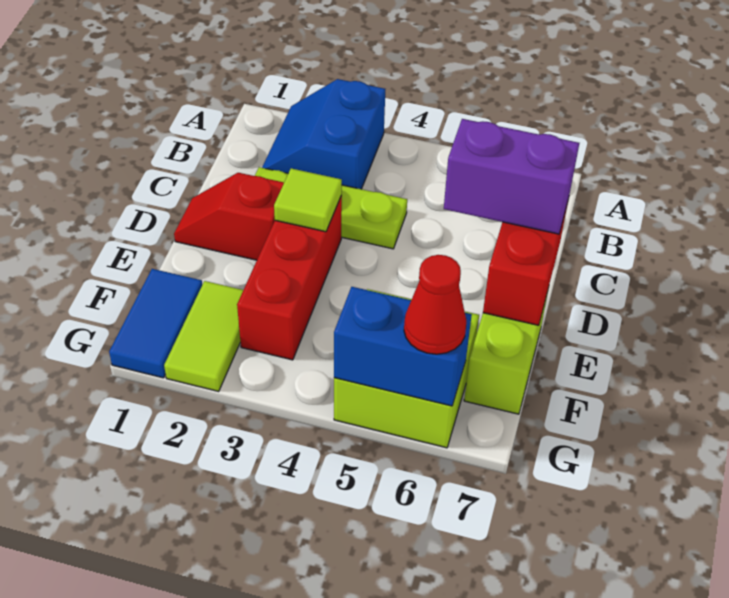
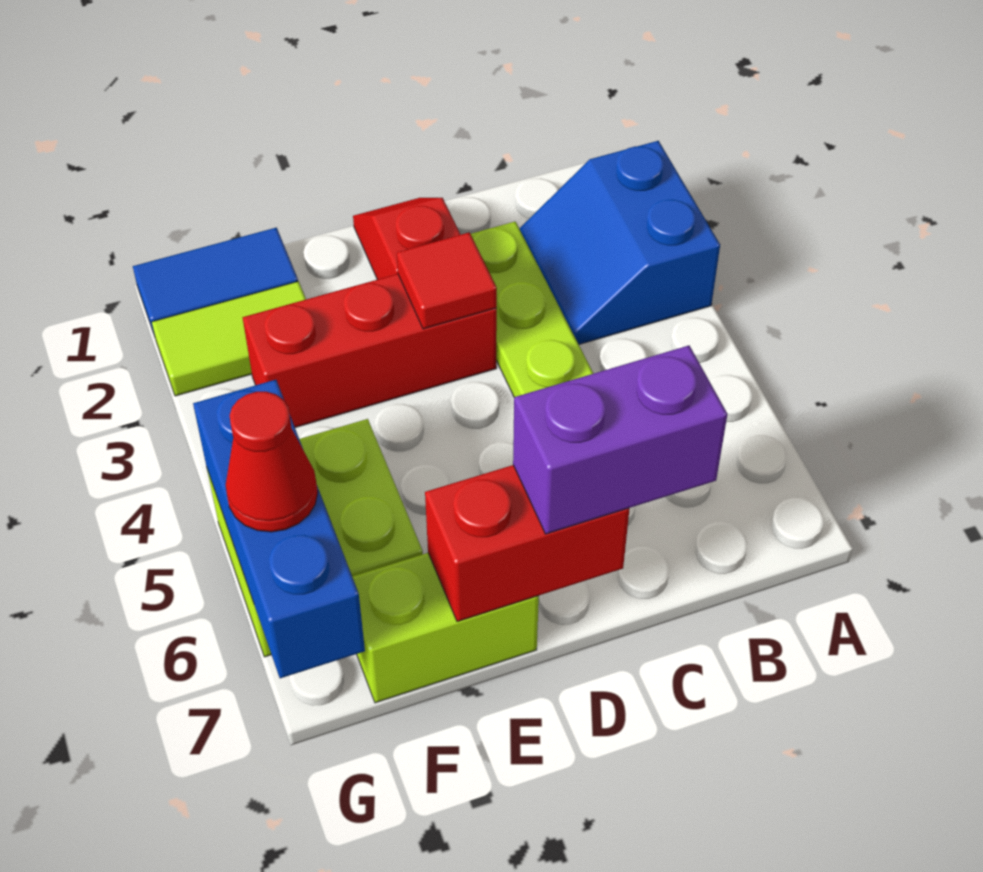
blue slope A2:B3 level 1 top 3 -> blue slope A2:B3 level 1 top A
lime tile D3 level 2 -> red tile D3 level 2
purple brick D6:D7 level 3 -> purple brick C7:D7 level 3
blue brick G5:G6 level 2 -> blue brick G5:G7 level 2

